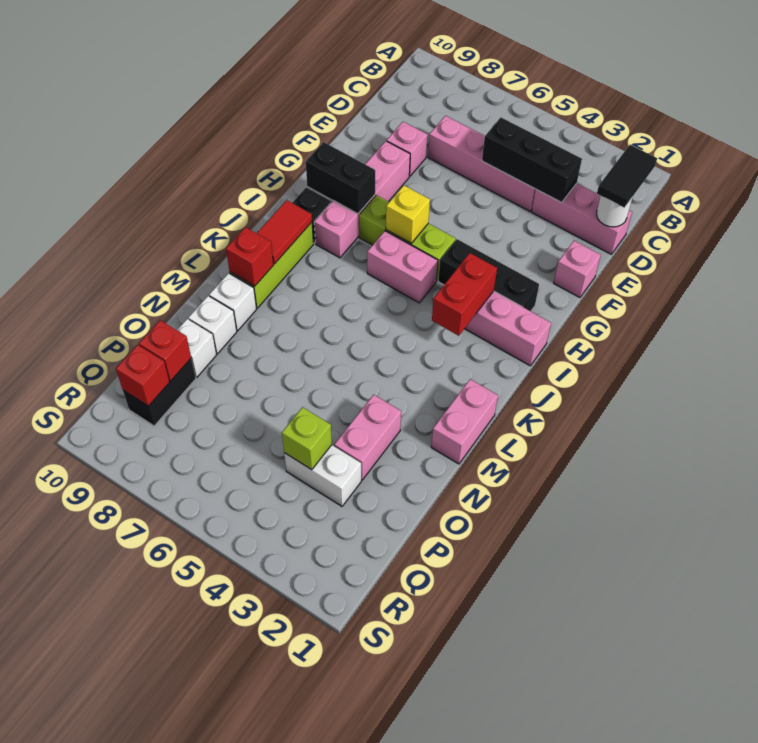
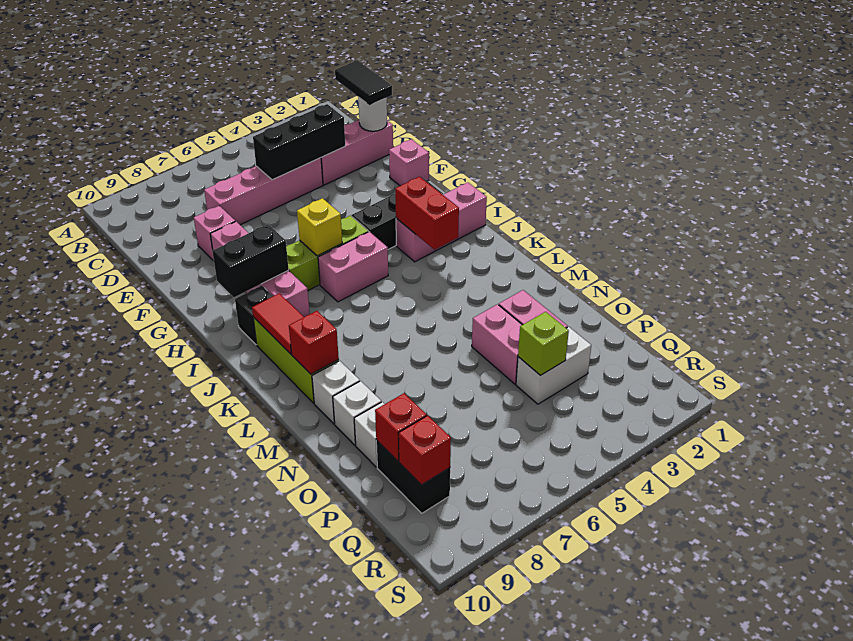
pink brick L1:M1 level 1 -> pink brick N4:O4 level 1

